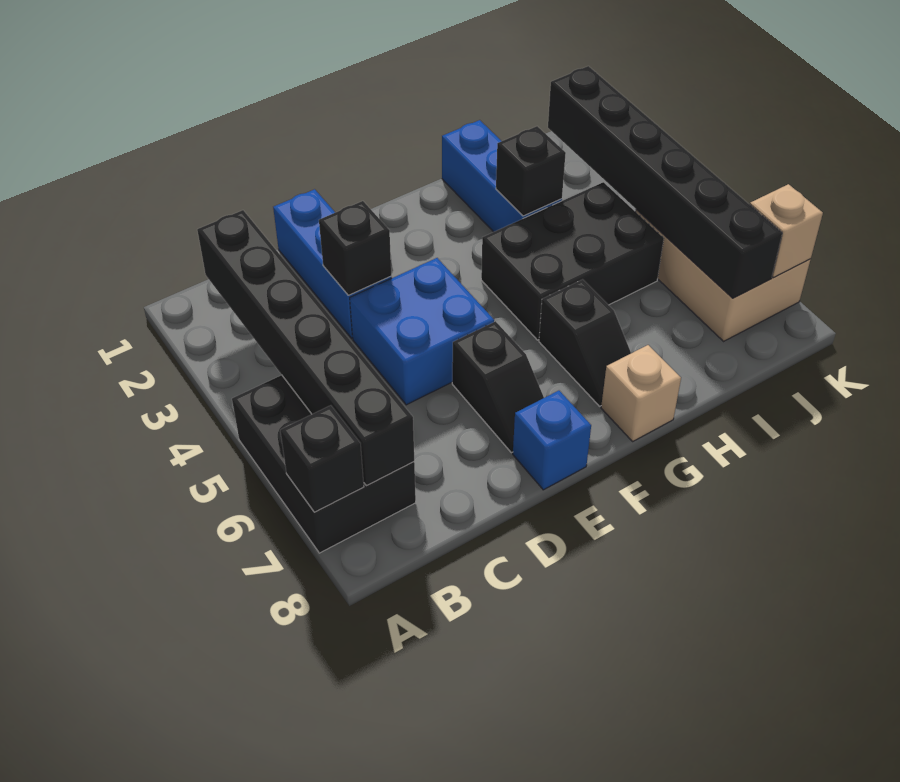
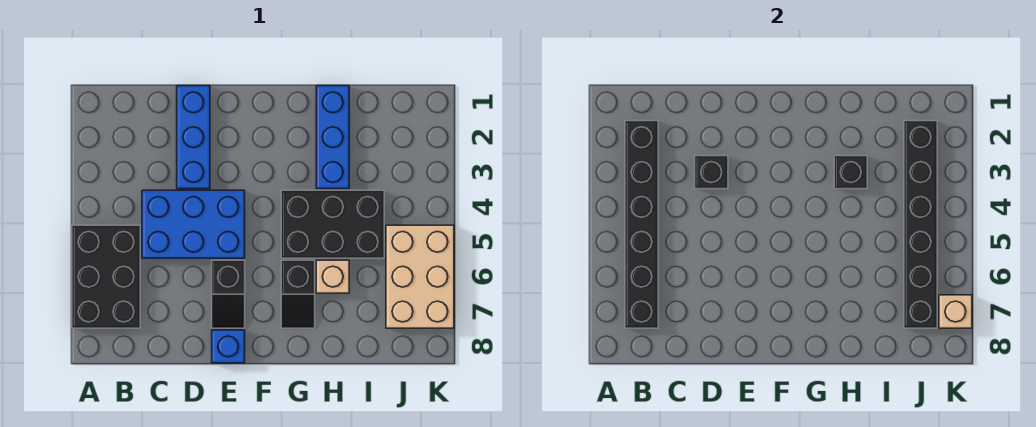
black brick A7 level 2 -> none
blue brick D4:E5 level 1 -> blue brick C4:E5 level 1
tan brick G8 level 1 -> tan brick H6 level 1

